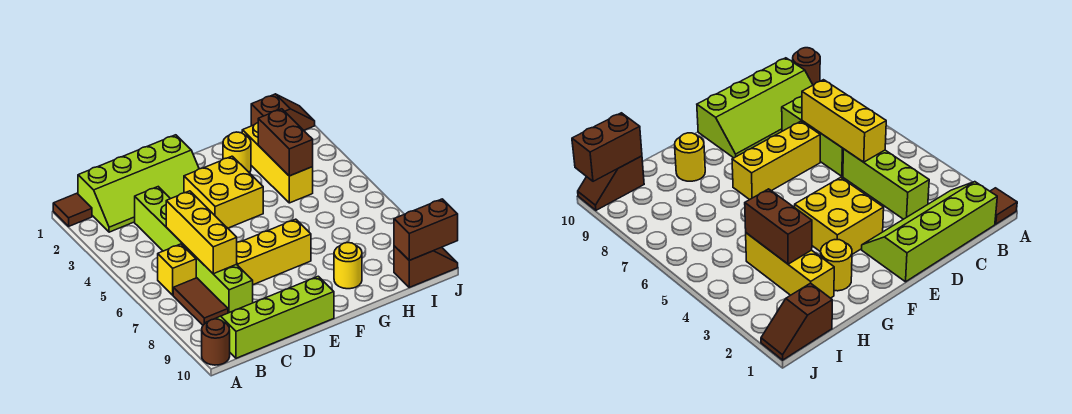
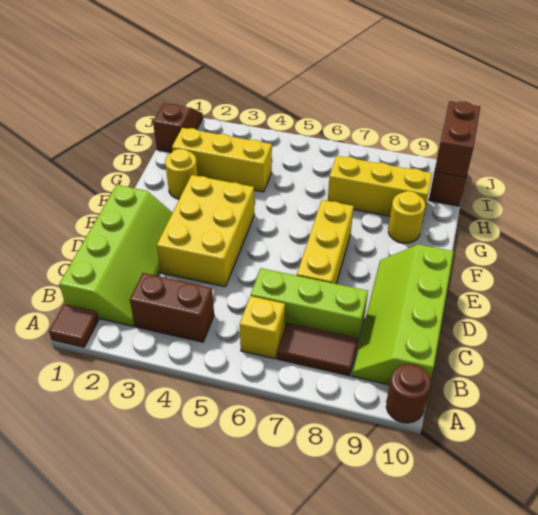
lime brick C3:C5 level 1 -> none
yellow brick C5:C7 level 2 -> yellow brick H7:H9 level 1
yellow brick E3:F4 level 1 -> yellow brick D3:F4 level 1
brown brick H3:H4 level 2 -> brown brick B3:B4 level 1

